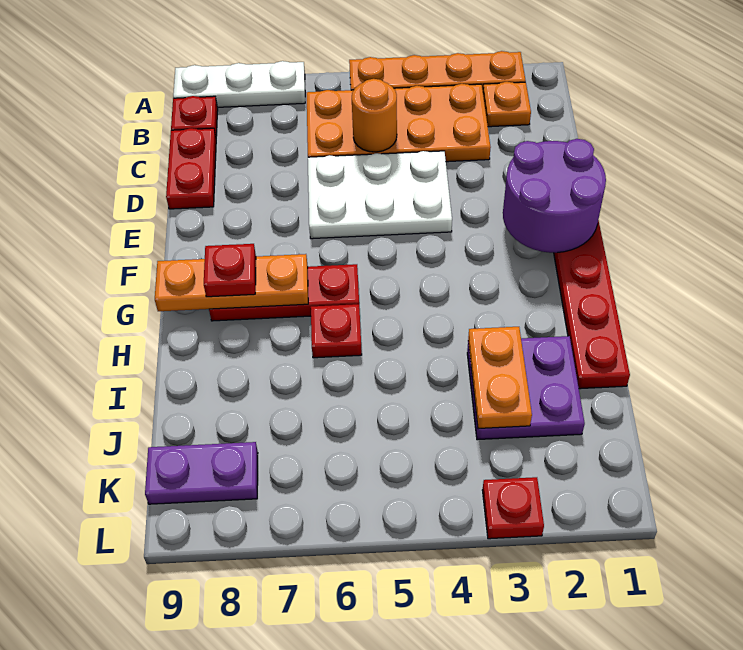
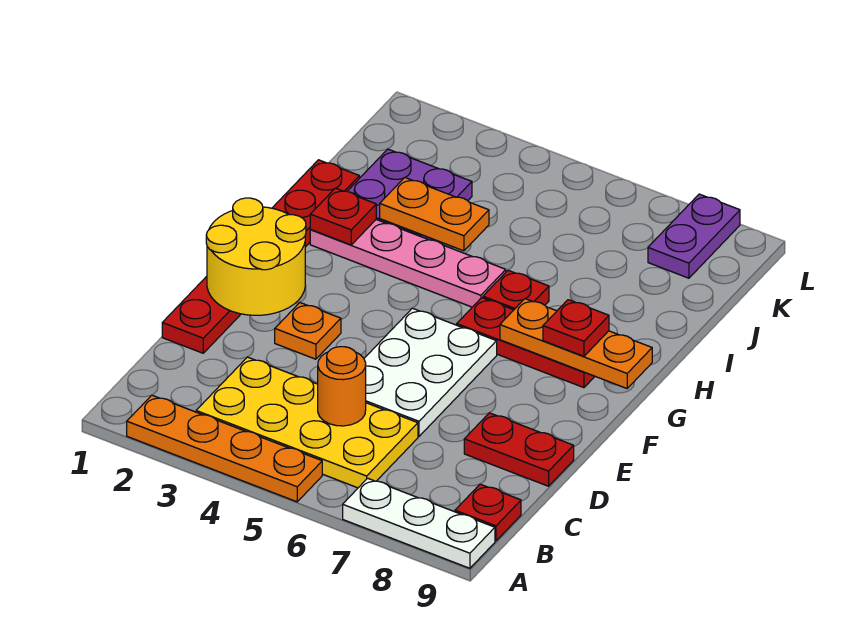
orange plate B2 level 1 -> orange plate E3 level 1
orange plate B3:C6 level 1 -> yellow plate B3:C6 level 1
red plate C9:D9 level 1 -> red plate D8:D9 level 1
white plate D4:E6 level 1 -> white plate D5:F6 level 1
purple round brick E1:F2 level 2 -> yellow round brick E1:F2 level 2
none -> pink plate H2:H5 level 1
orange plate I3:J3 level 2 -> orange plate I3:I4 level 2
purple plate K8:K9 level 1 -> purple plate K8:L8 level 1
red plate L3 level 1 -> red plate H2 level 2

